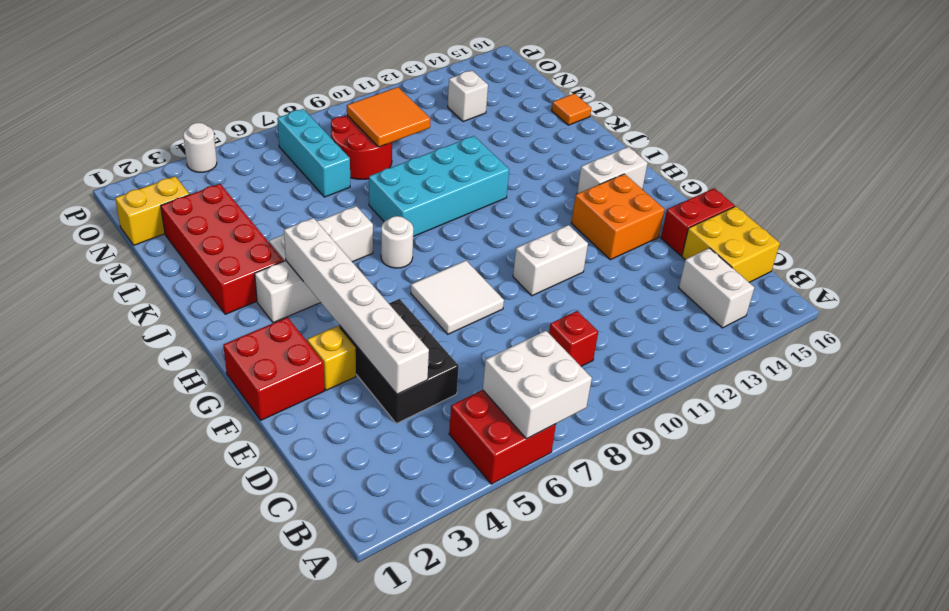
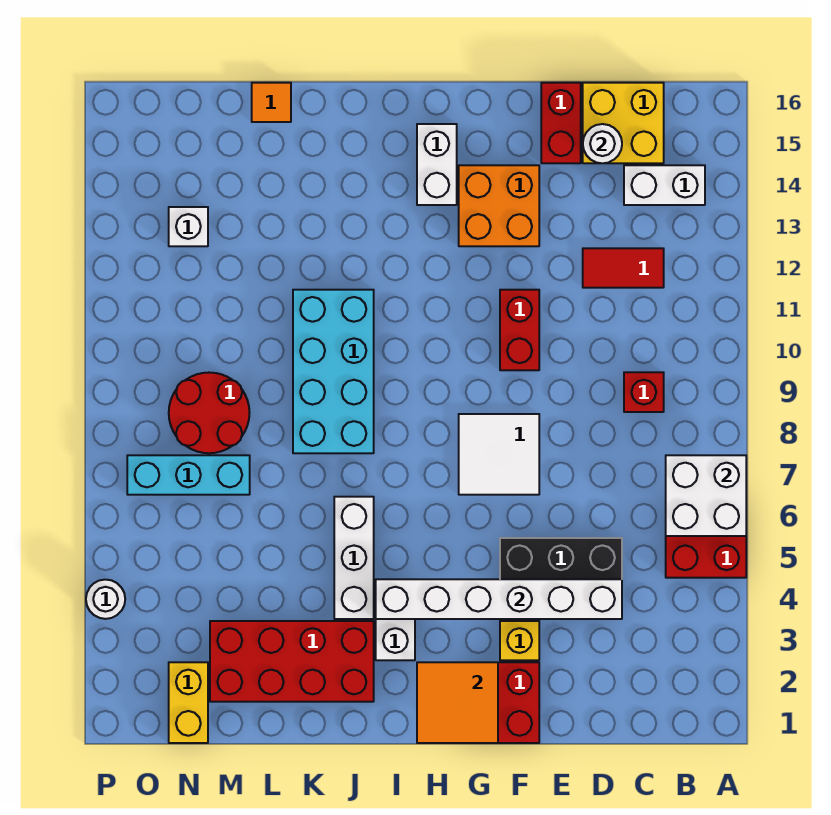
none -> red tile C12:D12 level 1
white brick F10:F11 level 1 -> red brick F10:F11 level 1
white round brick I7 level 1 -> white round brick D15 level 2
orange tile M9:N10 level 2 -> orange tile G1:H2 level 2

